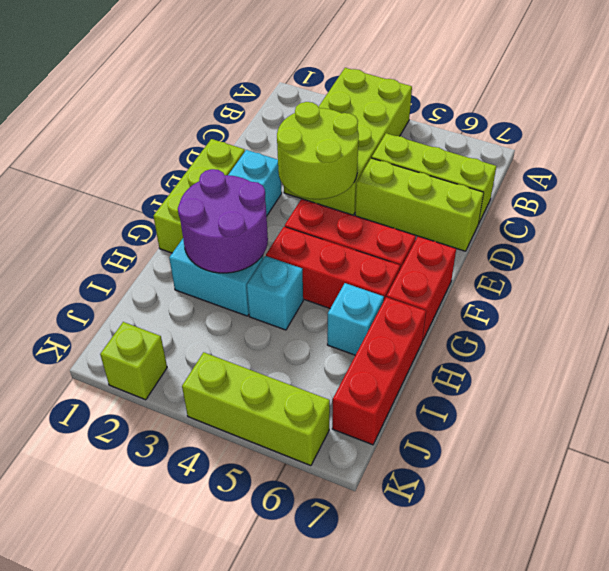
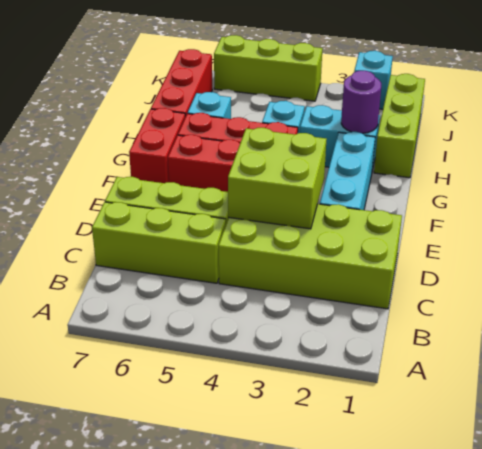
lime brick A3:D4 level 1 -> lime brick C1:D4 level 1
lime round brick D3:E4 level 2 -> lime brick D3:E4 level 2
lime brick E1:G1 level 1 -> lime brick H1:J1 level 1
purple round brick G2:H3 level 2 -> purple round brick H2 level 2
lime brick K2 level 1 -> cyan brick K2 level 1

